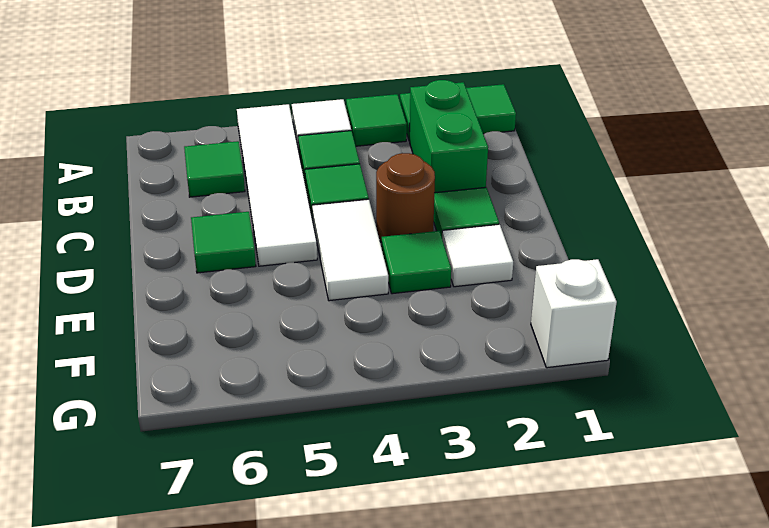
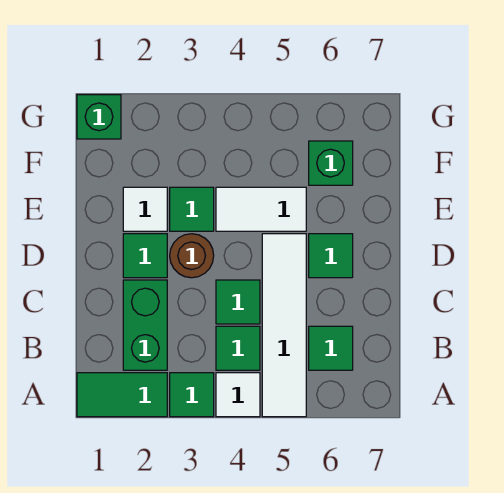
white tile D4:E4 level 1 -> white tile E4:E5 level 1
none -> green brick F6 level 1
white brick G1 level 1 -> green brick G1 level 1

